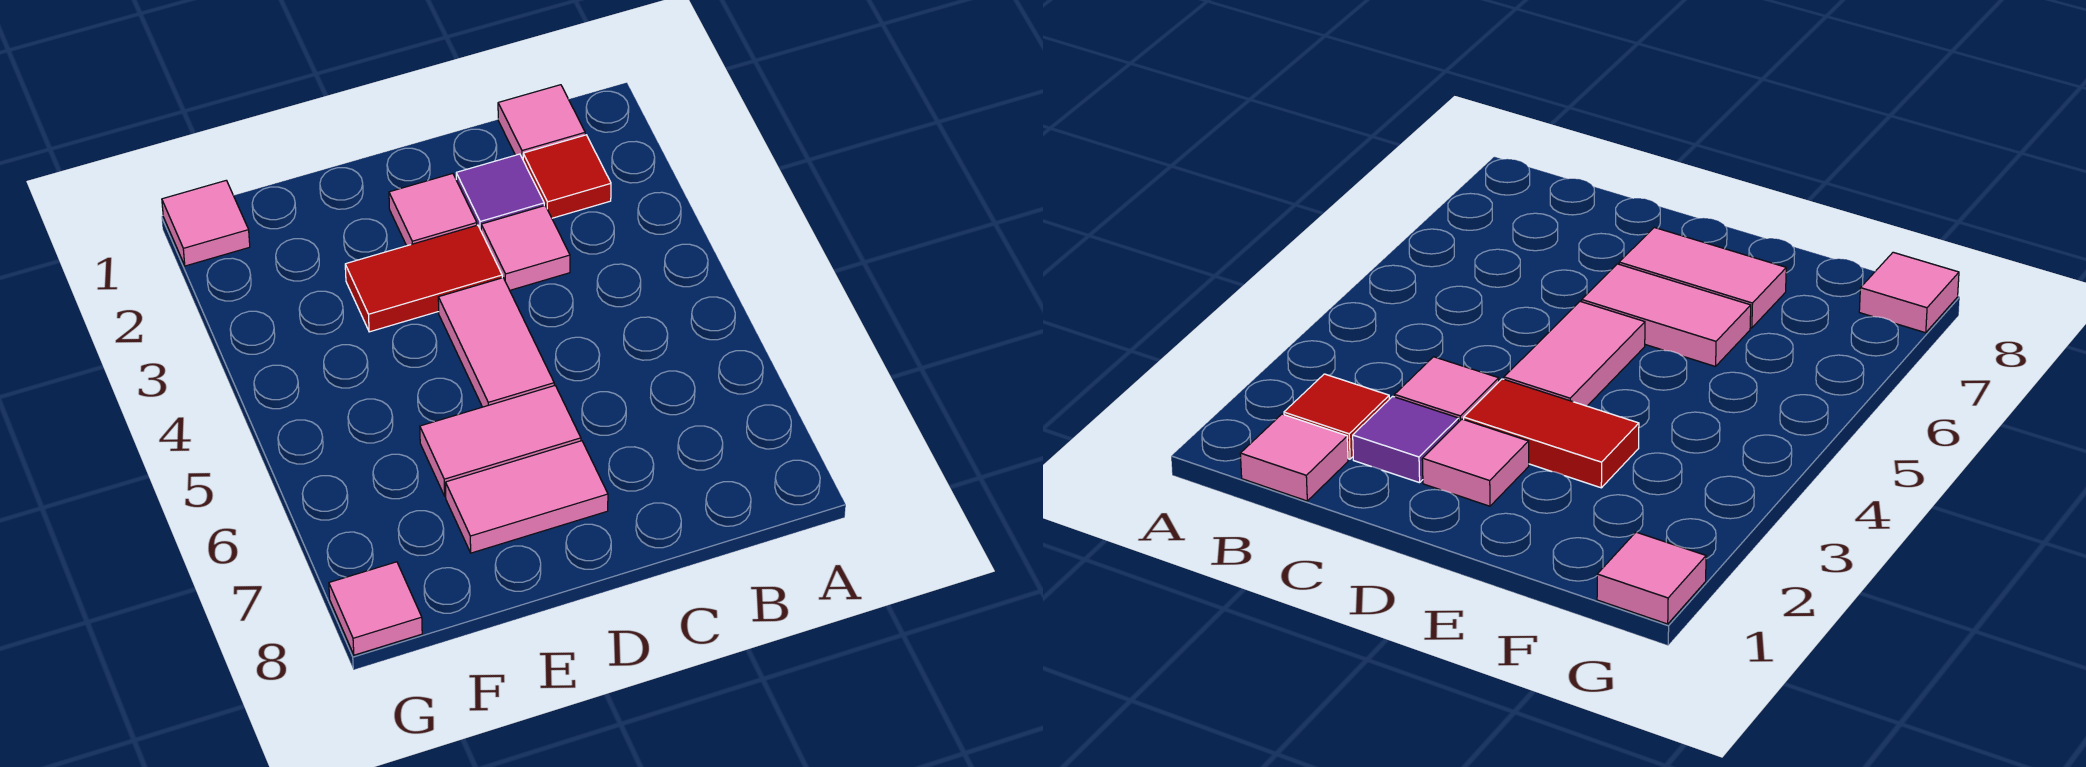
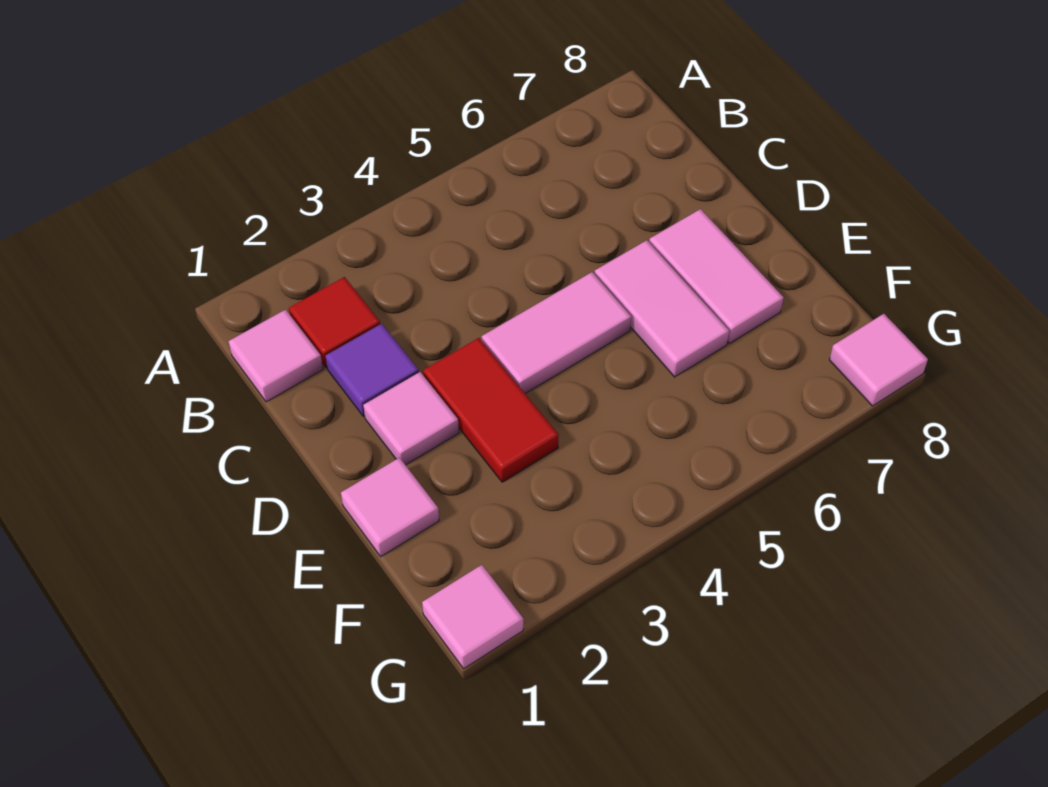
pink tile C3 level 1 -> pink tile E1 level 1

